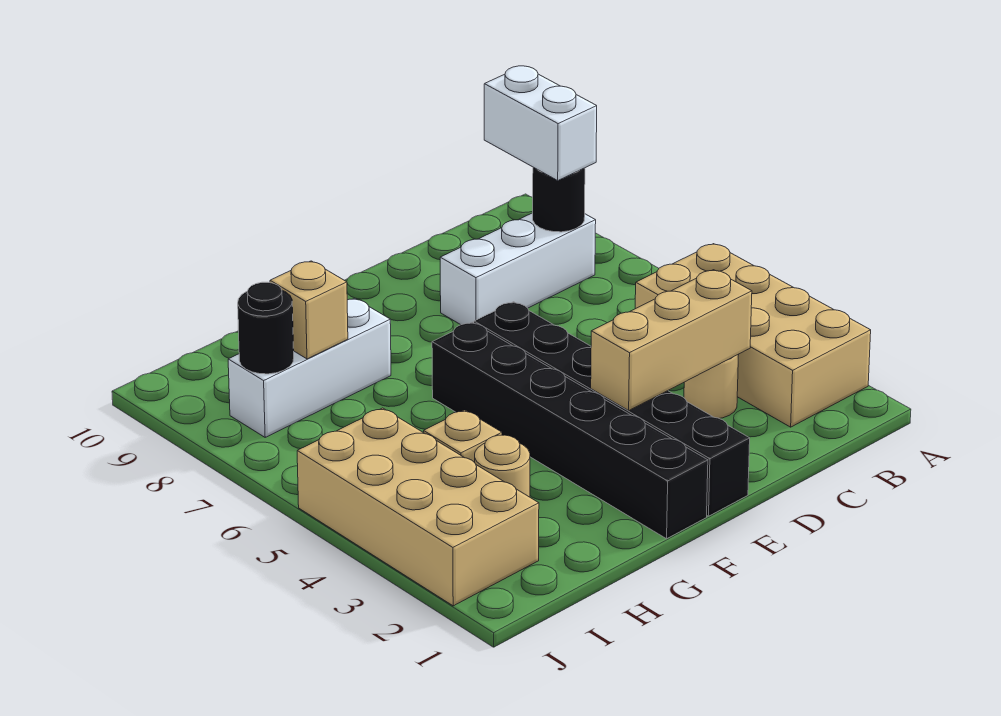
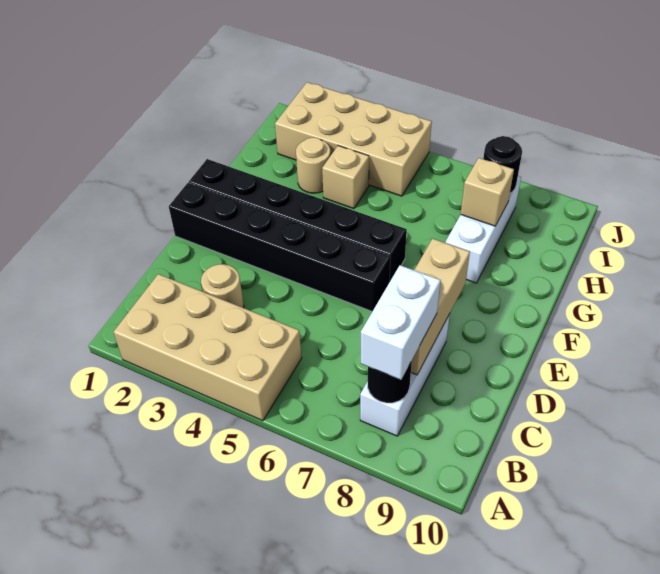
white brick B8:B9 level 3 -> white brick B8:C8 level 3
tan brick C3:E3 level 2 -> tan brick C8:E8 level 2

